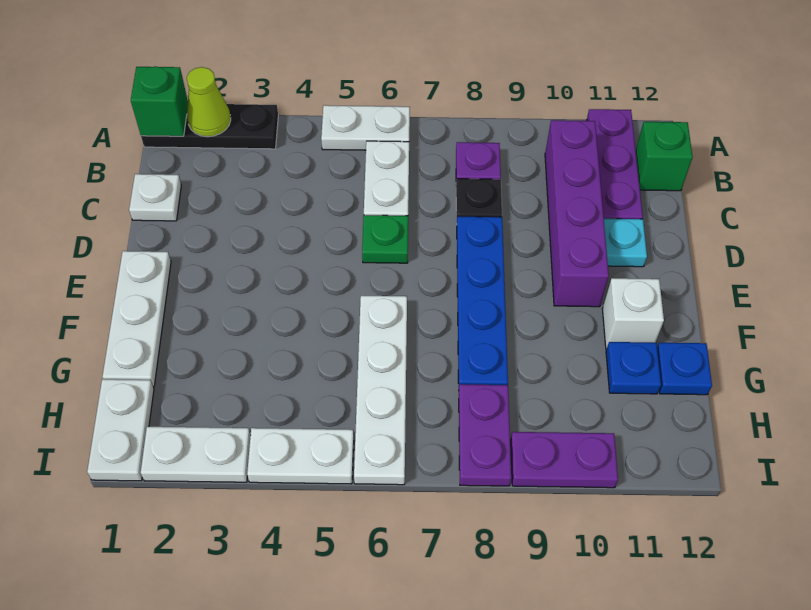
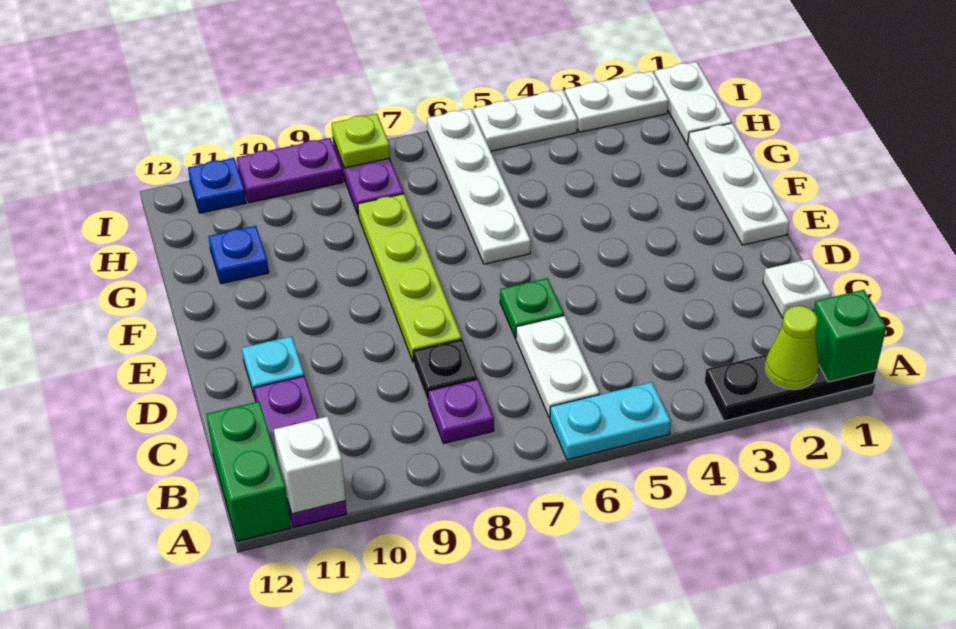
white plate A5:A6 level 1 -> cyan plate A5:A6 level 1
purple brick B10:E10 level 1 -> none
green brick B12 level 1 -> green brick A12:B12 level 1
blue plate D8:G8 level 1 -> lime plate D8:G8 level 1
white brick F11 level 1 -> white brick A11 level 2
blue plate G12 level 1 -> blue plate I11 level 1
none -> lime plate I8 level 2

